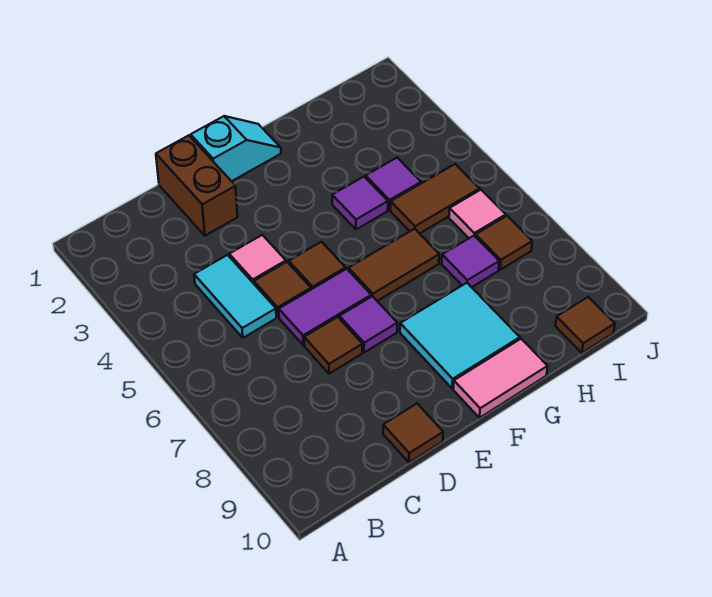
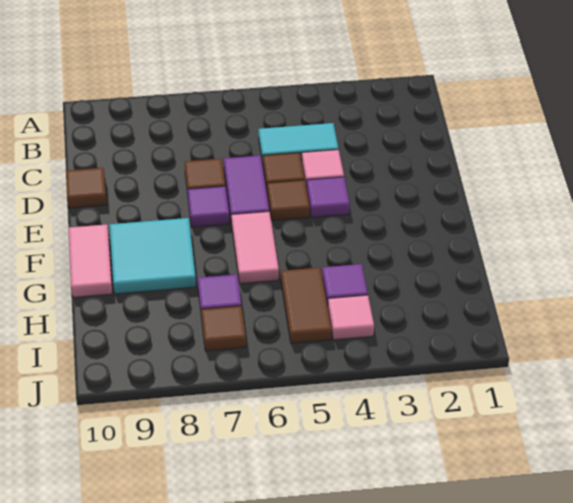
brown brick D1:D2 level 1 -> none
cyan slope E1:F1 level 1 top E -> none
brown tile F6:G6 level 1 -> pink tile F6:G6 level 1
purple tile G4 level 1 -> purple tile E4 level 1
pink tile I6 level 1 -> pink tile I4 level 1
brown tile I10 level 1 -> none

